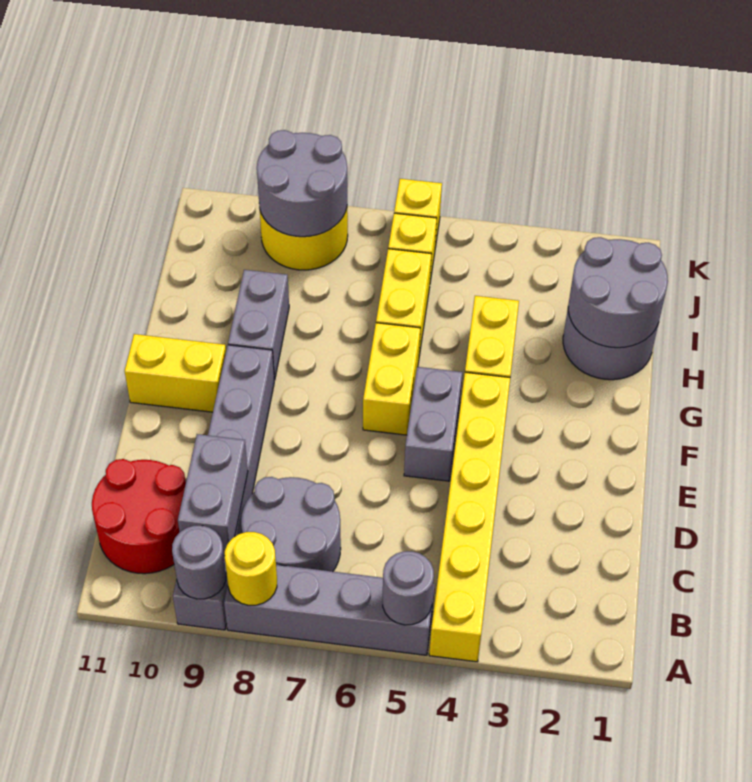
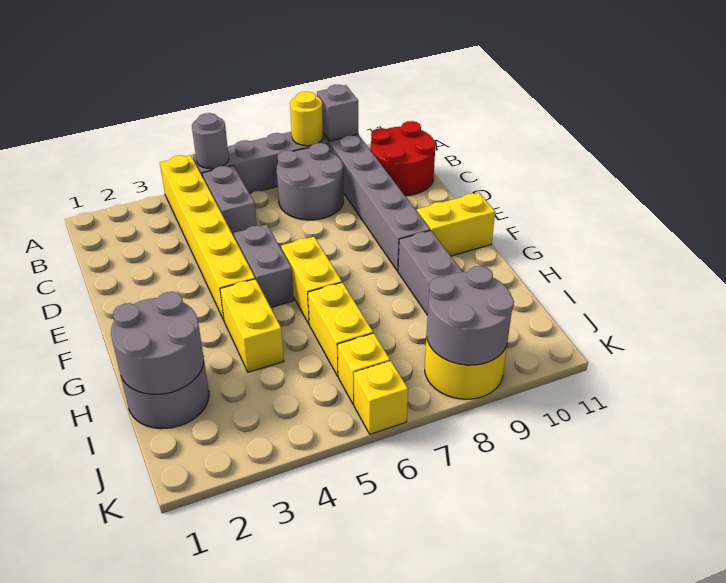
grey round brick A9 level 2 -> grey brick A9 level 2
grey brick B9:C9 level 2 -> grey brick B5:C5 level 1

